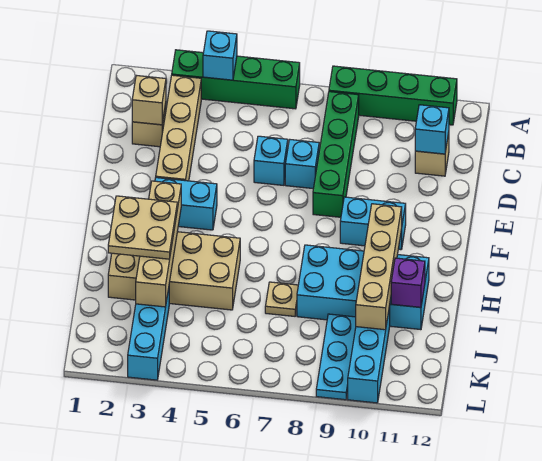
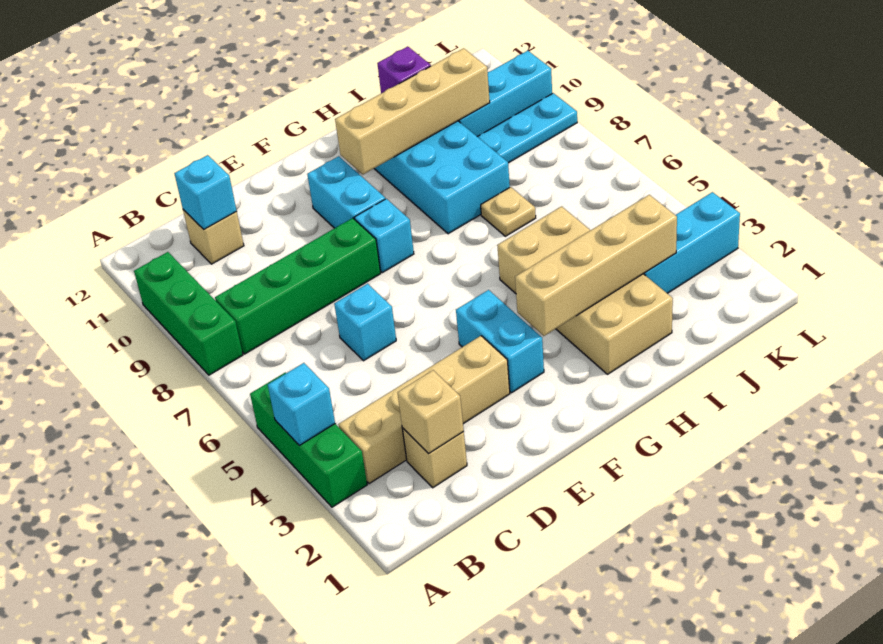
green brick A3:A6 level 1 -> green brick A3:A5 level 1
green brick A8:A11 level 1 -> green brick A8:A10 level 1
cyan brick D7 level 1 -> cyan brick F8 level 1
tan plate H2:I3 level 3 -> none

